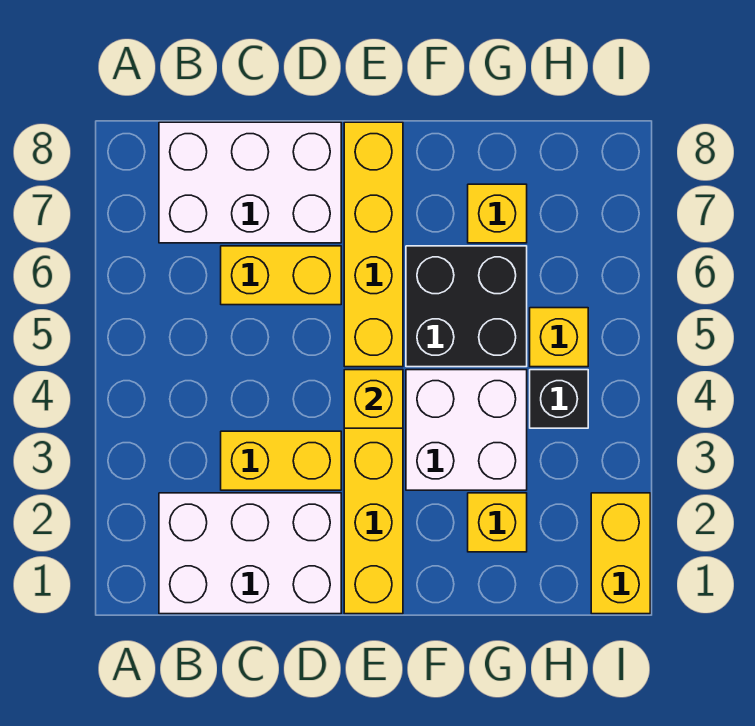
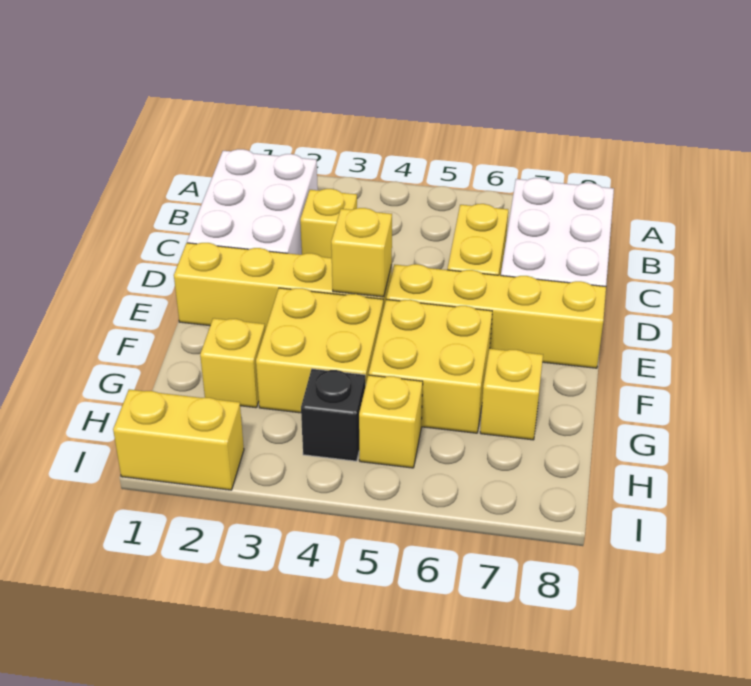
yellow brick C3:D3 level 1 -> yellow brick C3 level 1
white brick F3:G4 level 1 -> yellow brick F3:G4 level 1
black brick F5:G6 level 1 -> yellow brick F5:G6 level 1

